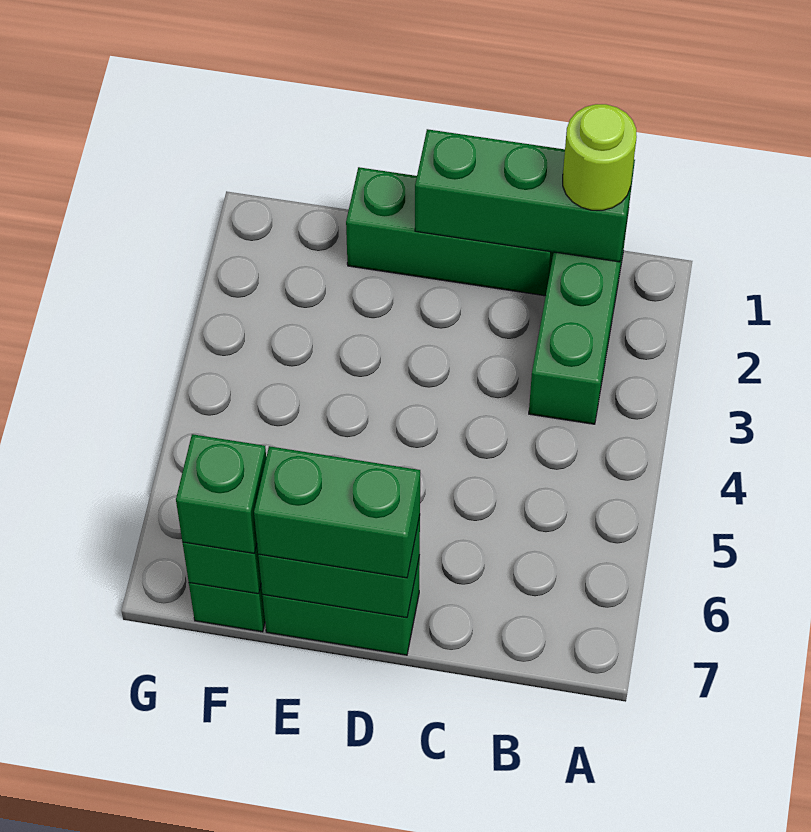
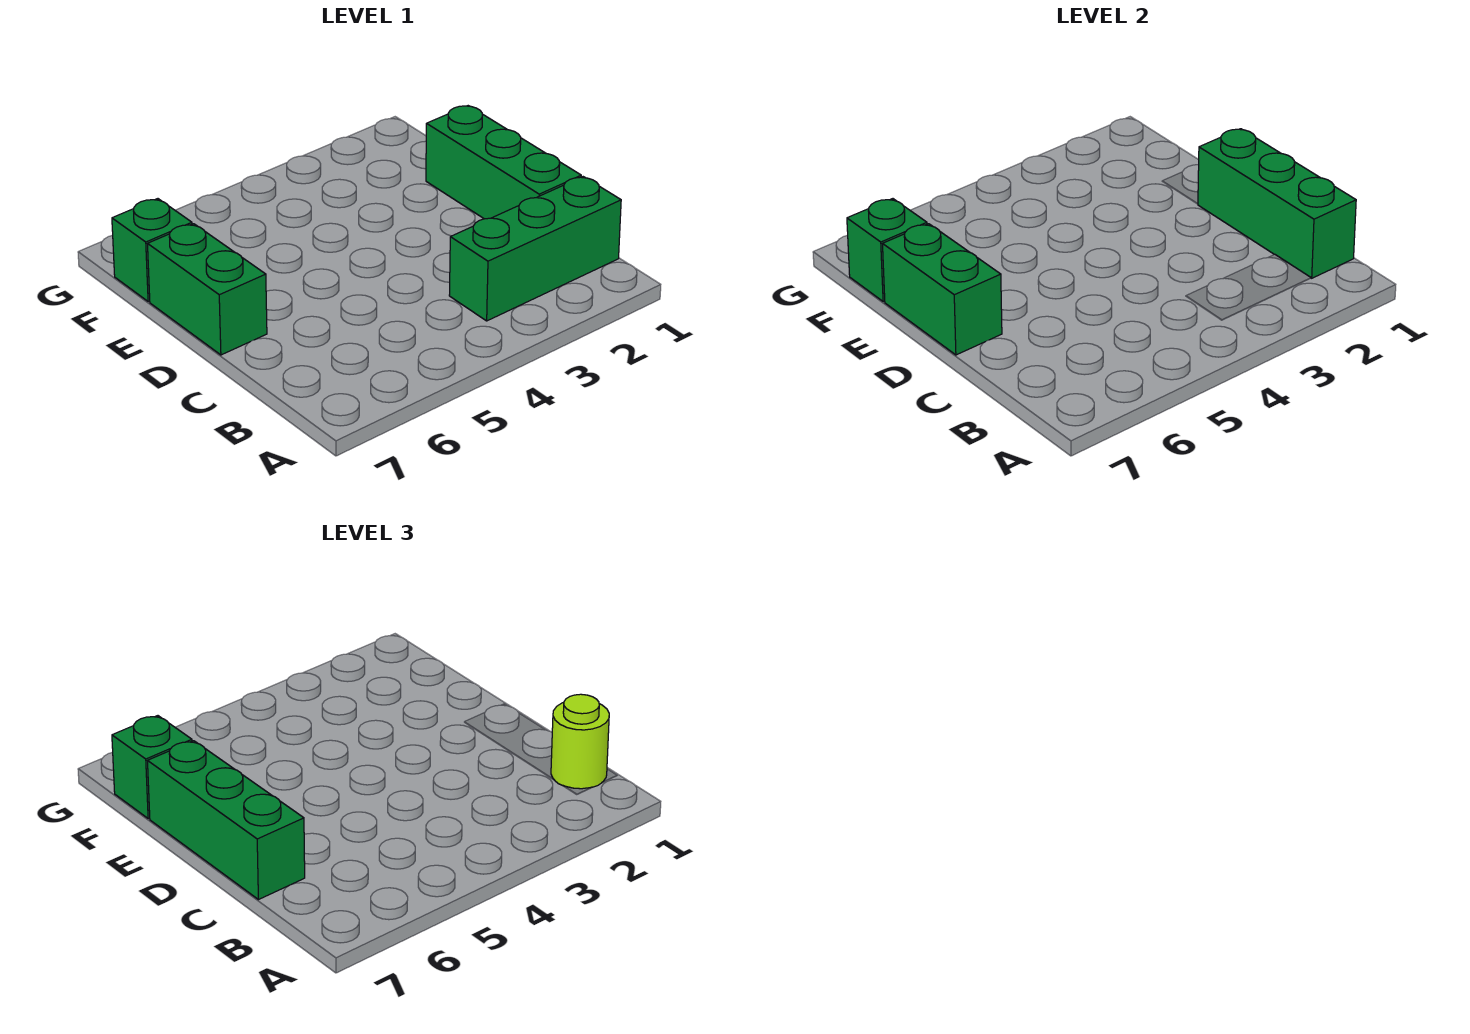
green brick D7:E7 level 3 -> green brick C7:E7 level 3

